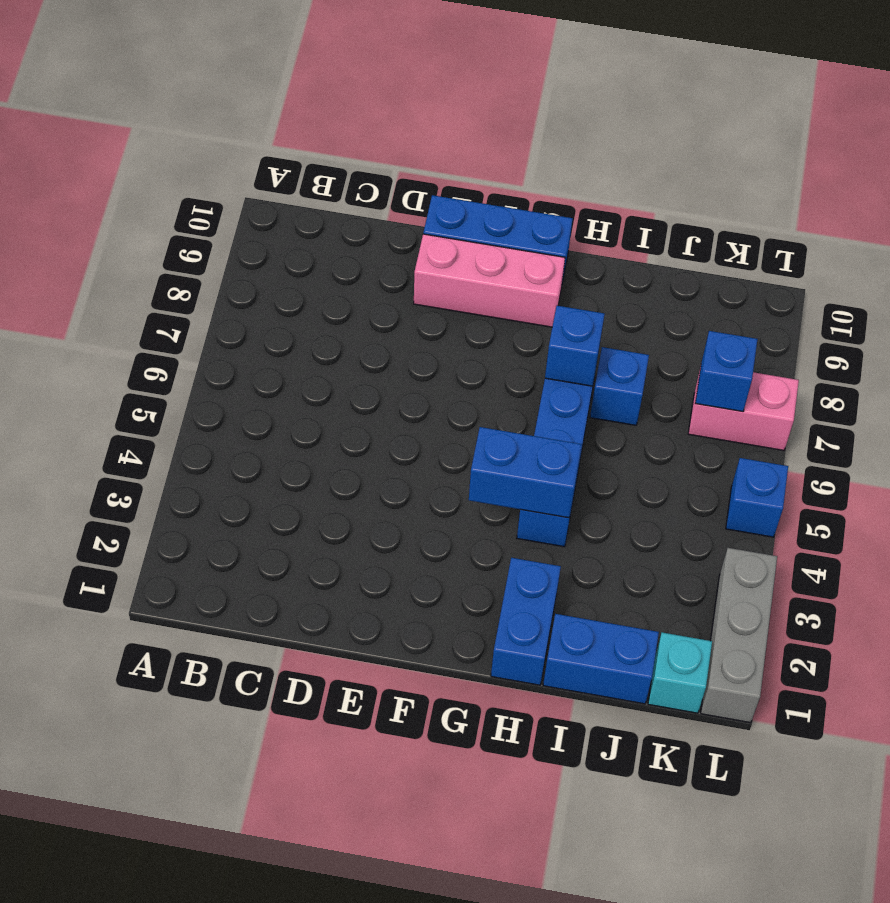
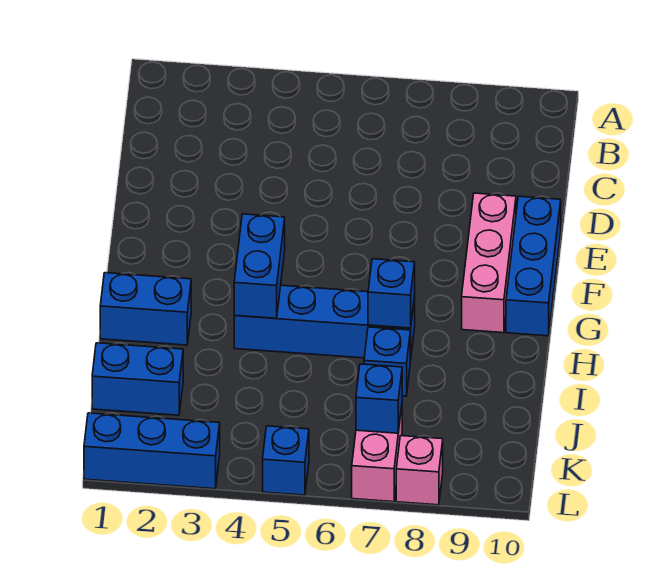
blue brick I1:J1 level 1 -> blue brick J1:J2 level 1
cyan brick K1 level 1 -> none
grey brick L1:L3 level 1 -> blue brick L1:L3 level 1
none -> pink brick L8 level 1

